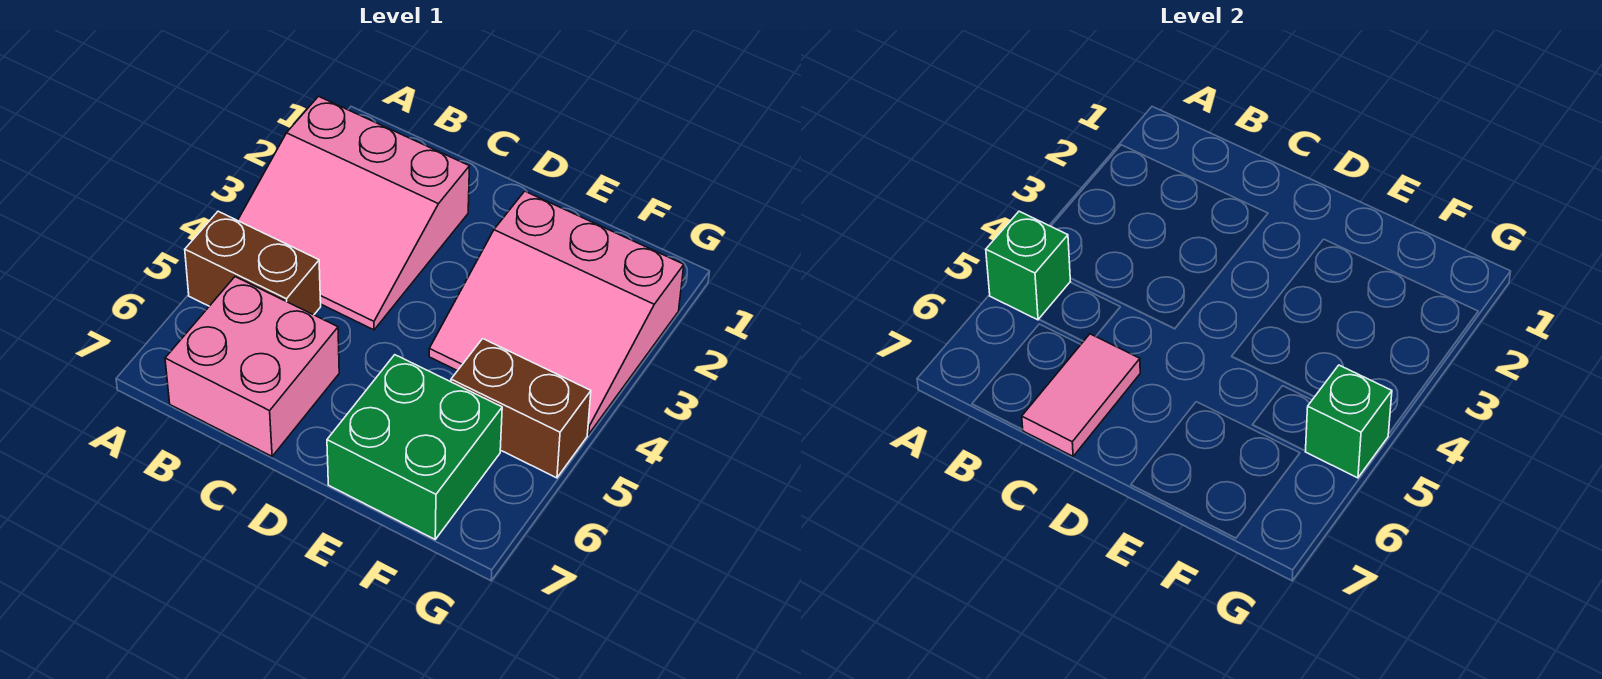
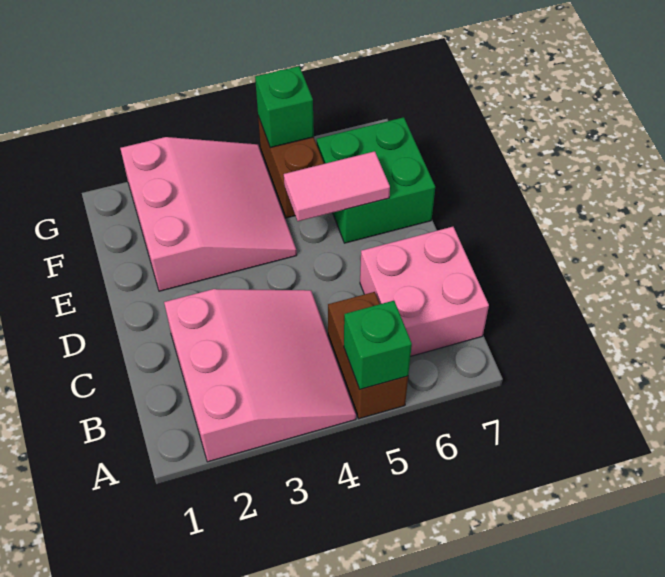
pink tile C6:C7 level 2 -> pink tile E5:E6 level 2

